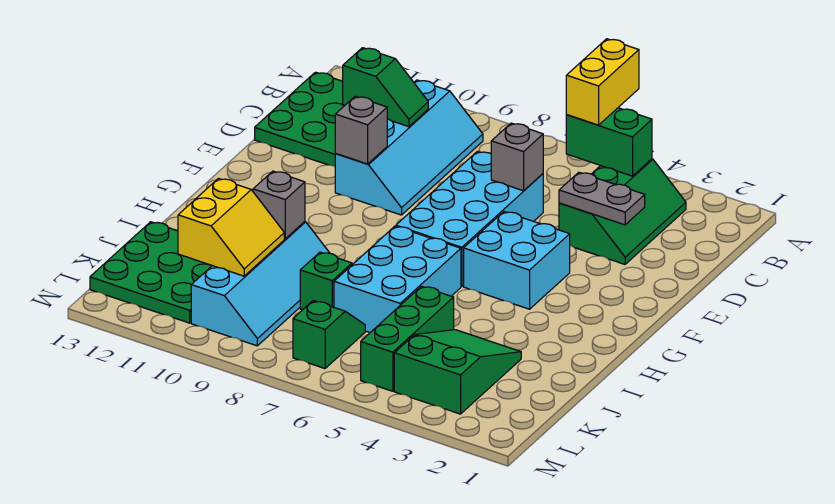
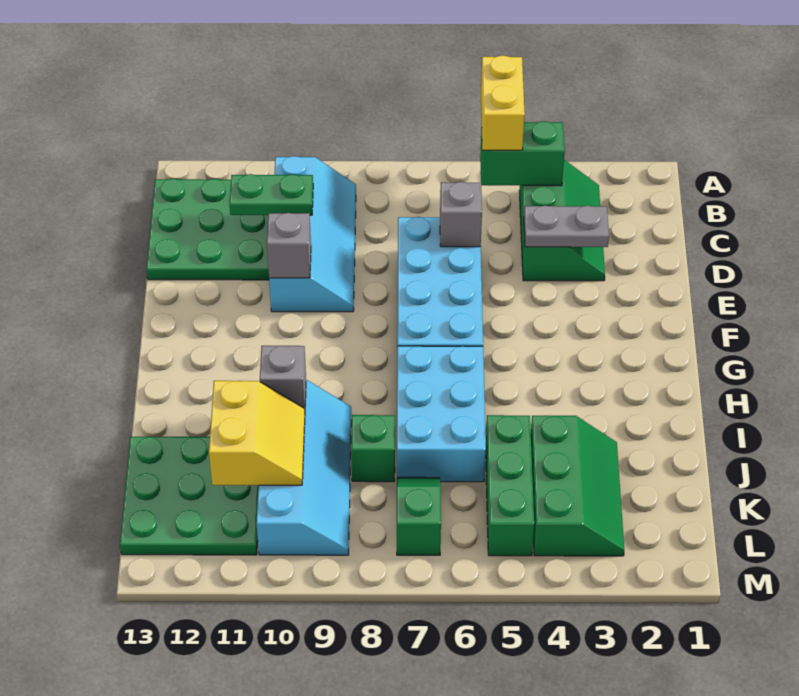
green slope C10:C11 level 2 top 11 -> green plate C10:C11 level 2
cyan brick F4:G5 level 1 -> none
green slope J3:L4 level 1 top L -> green slope J3:L4 level 1 top 4

